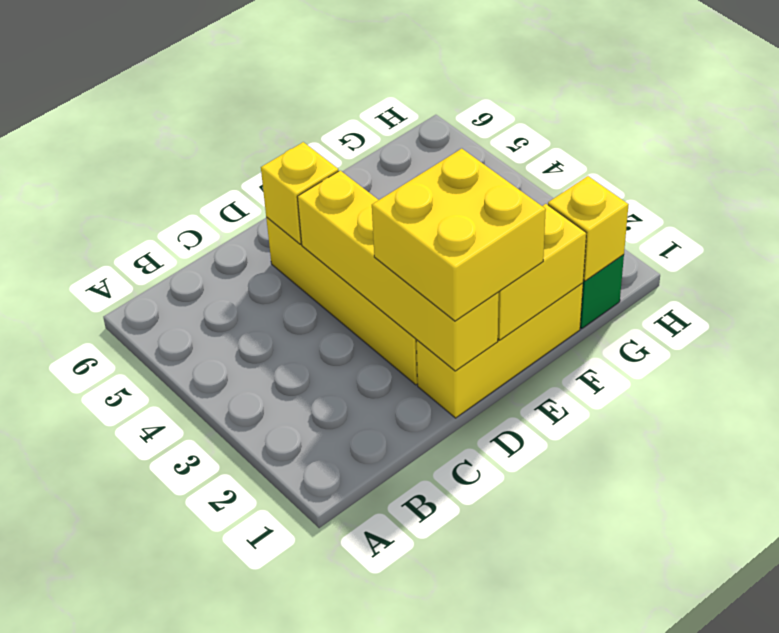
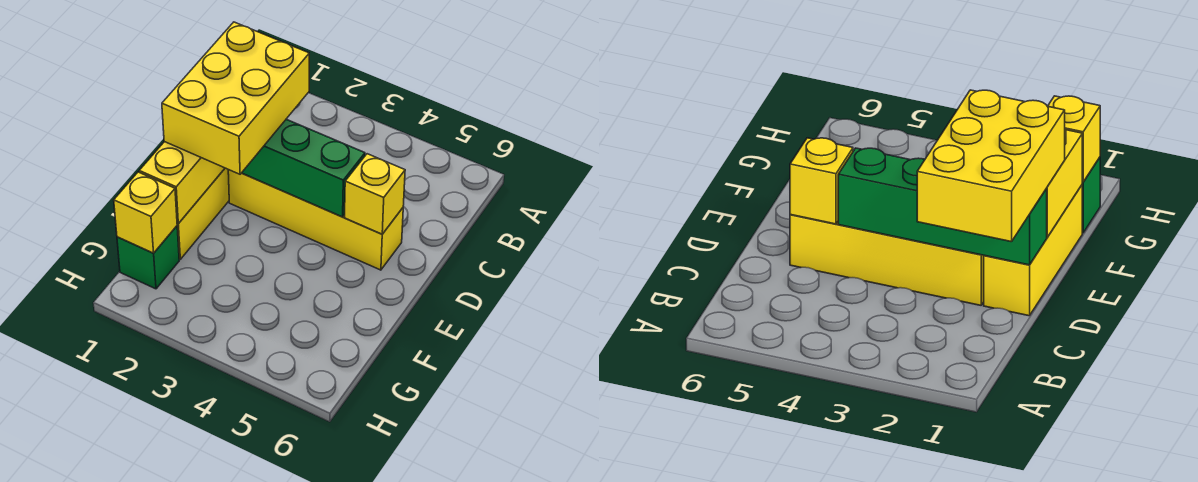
yellow brick D1:D4 level 2 -> green brick D1:D4 level 2
yellow brick D1:E2 level 3 -> yellow brick C1:E2 level 3

